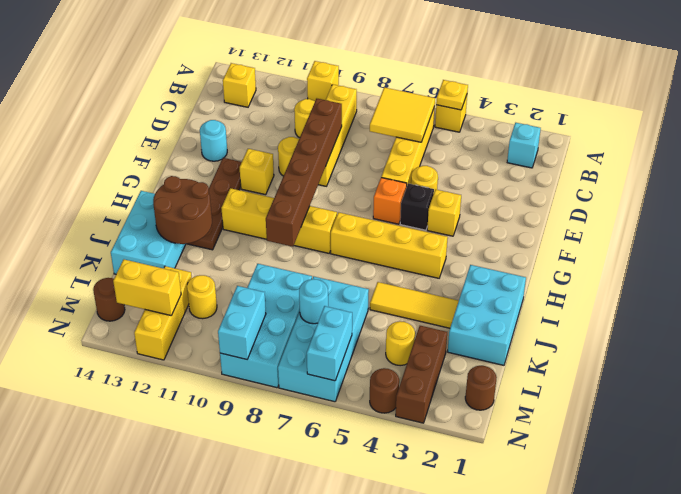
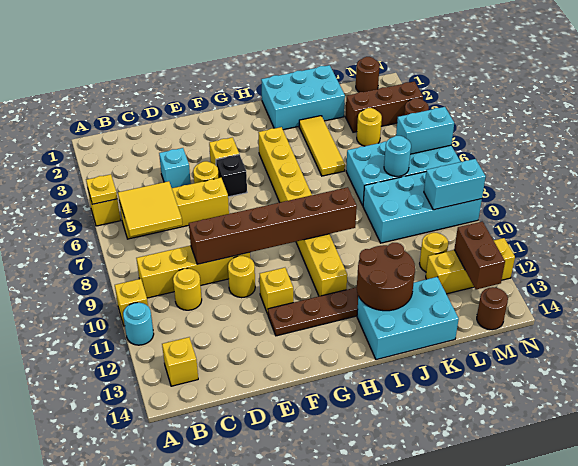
cyan brick B2 level 1 -> cyan brick D4 level 1
cyan round brick E13 level 1 -> cyan round brick A11 level 1
orange brick F6 level 1 -> none
yellow brick M12:M13 level 2 -> brown brick M12:M13 level 2

